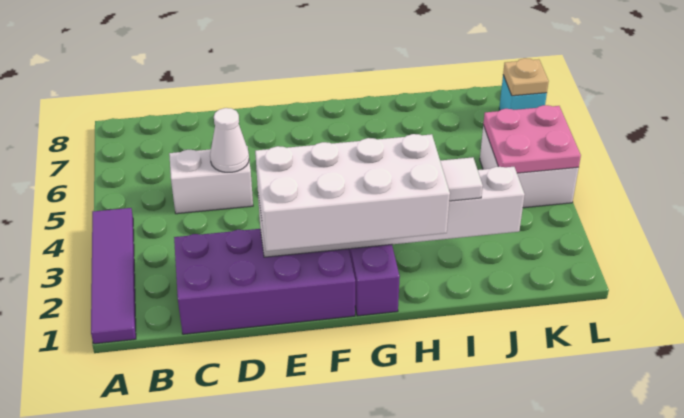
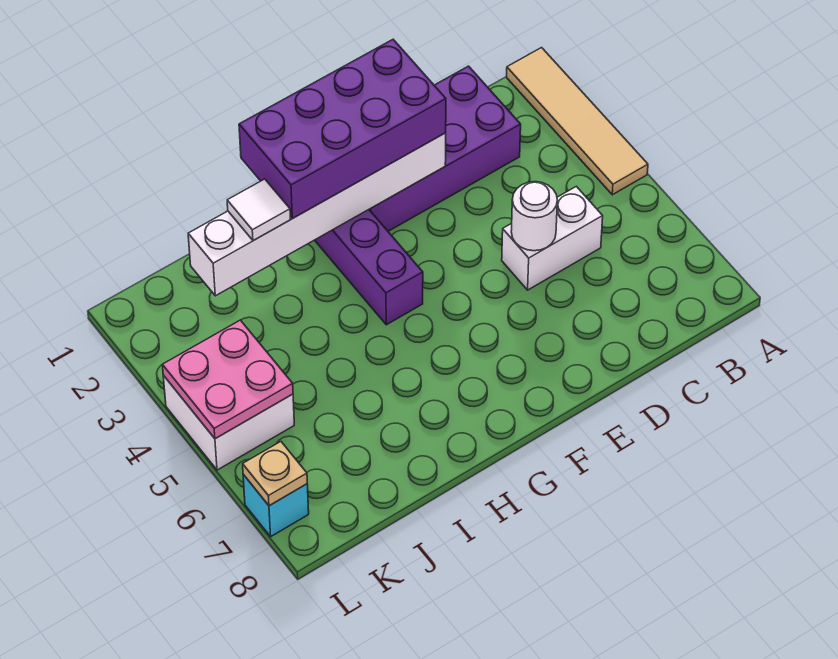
purple tile A1:A4 level 1 -> tan tile A1:A4 level 1
white cone D5 level 2 -> white round brick D5 level 2
white brick E1:H2 level 3 -> purple brick E1:H2 level 3

